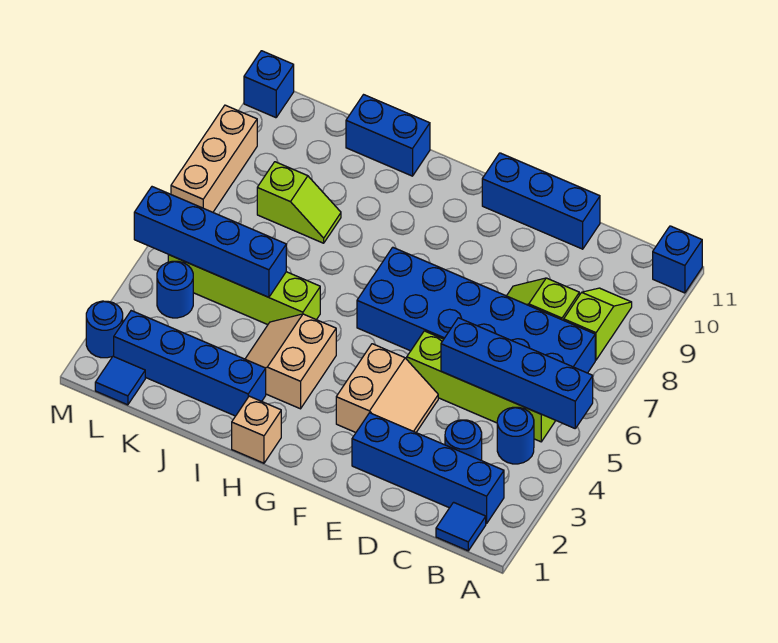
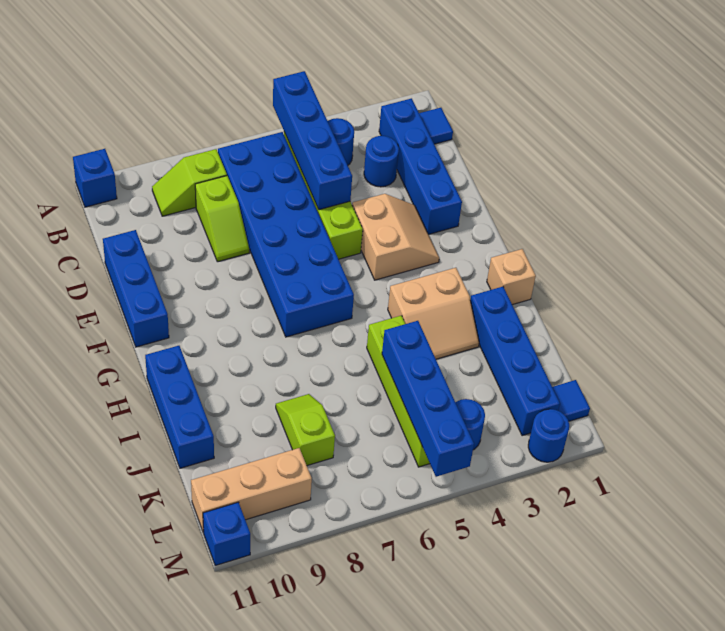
tan slope E3:F4 level 1 top F -> tan slope E3:F4 level 1 top 4
blue brick I11:J11 level 1 -> blue brick H11:J11 level 1
tan brick M7:M9 level 1 -> tan brick L9:L11 level 1

